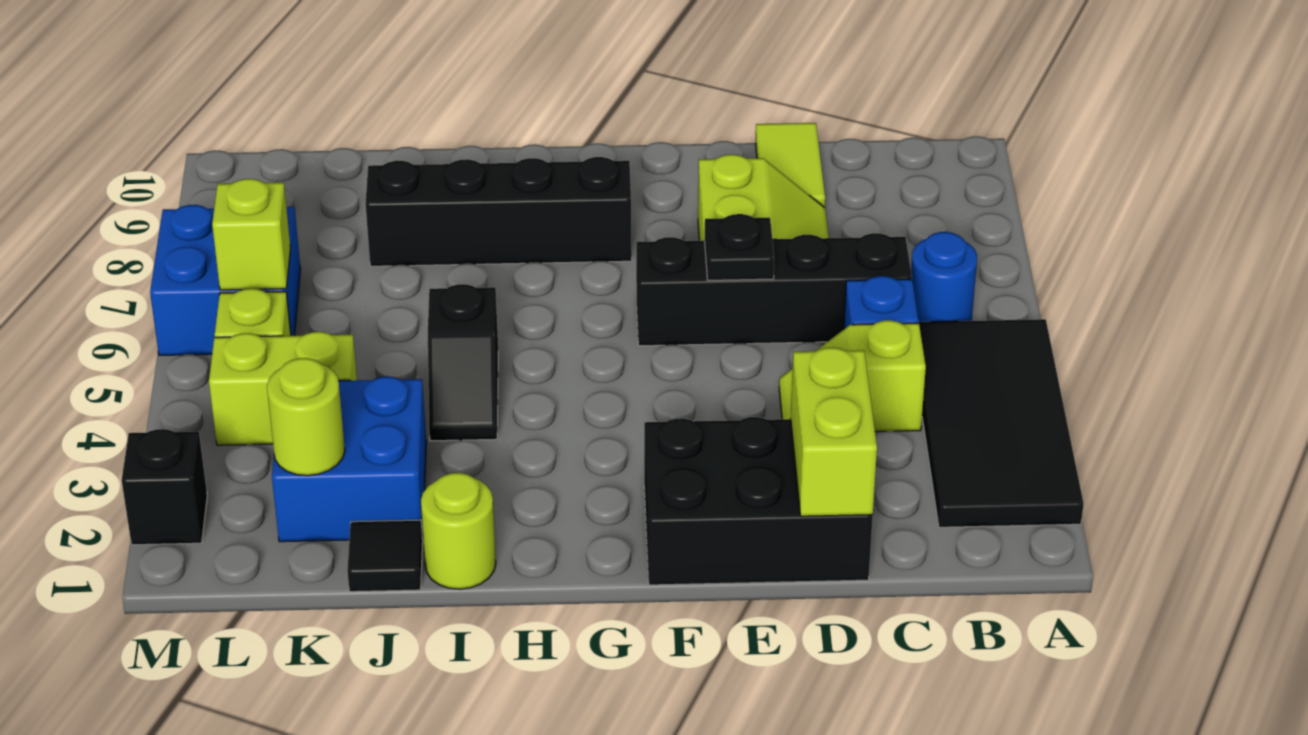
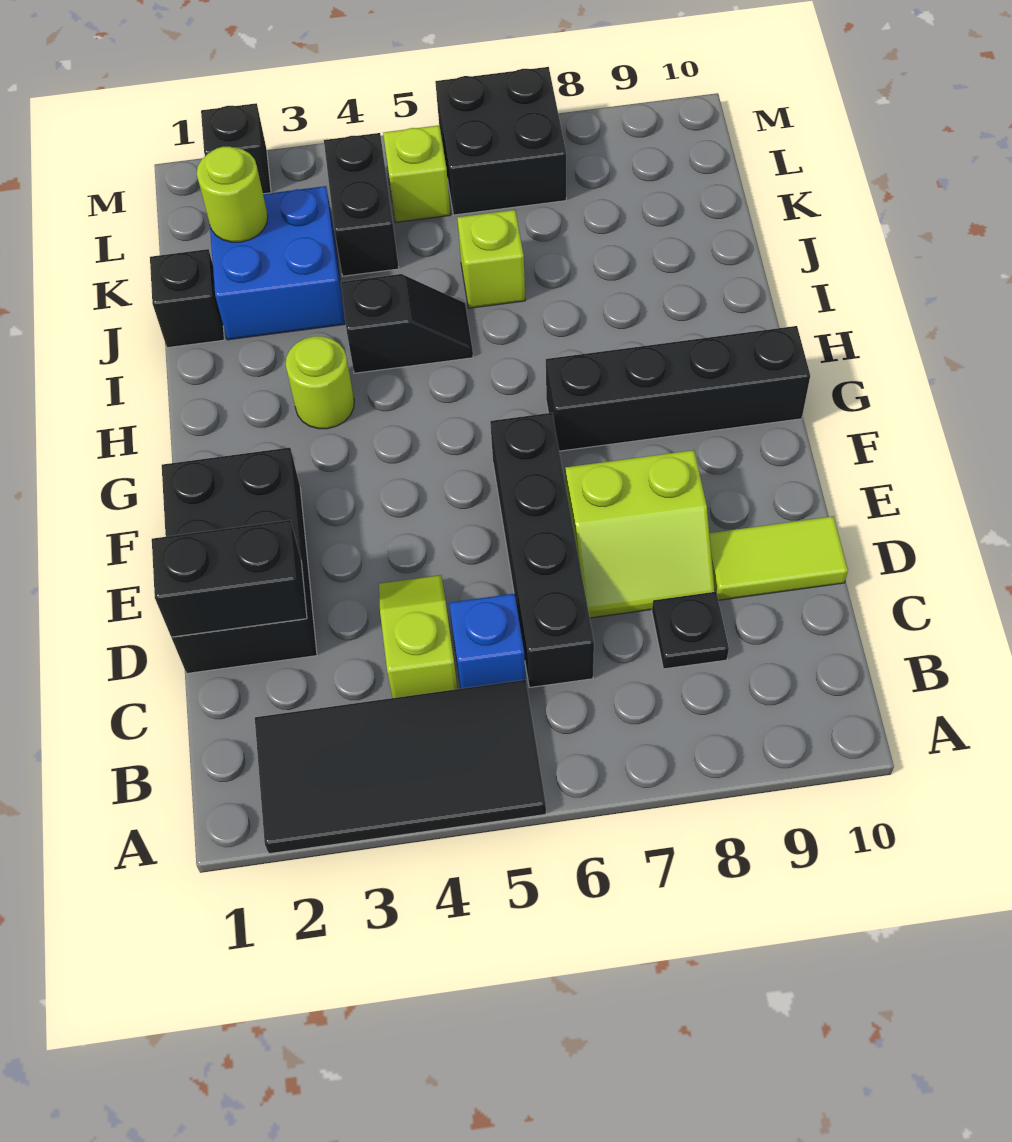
blue round brick B6 level 1 -> none
lime brick D1:D2 level 2 -> black brick D1:D2 level 2
black plate E6 level 2 -> black plate C8 level 1
black brick G8:J8 level 1 -> black brick G7:G10 level 1
lime round brick I1 level 1 -> lime round brick H3 level 1
black slope I4:I5 level 1 top 5 -> black slope I4:I5 level 1 top 4
black tile J1 level 1 -> black brick J1 level 1
lime brick K4:L4 level 1 -> black brick K4:L4 level 1
blue brick L6:M7 level 1 -> black brick L6:M7 level 1
lime brick L6 level 2 -> lime brick J6 level 1

